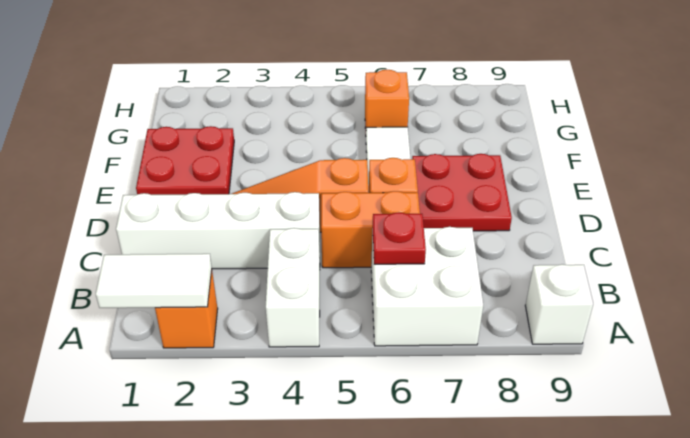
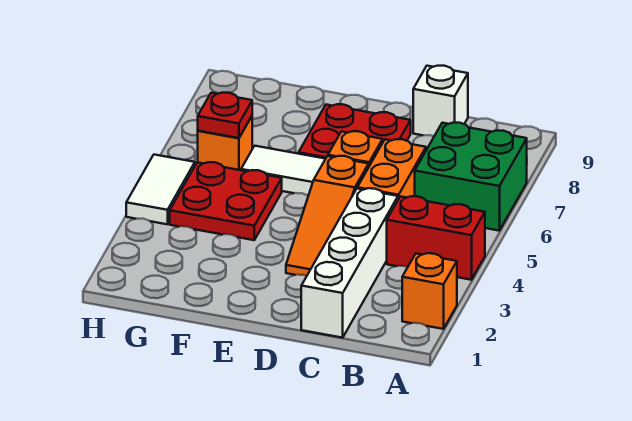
white tile A1:A2 level 2 -> white tile H4:H5 level 1
white brick A4:B4 level 1 -> red brick A4:B4 level 1
white brick A6:B7 level 1 -> green brick A6:B7 level 1
white brick A9 level 1 -> white brick C9 level 1
red plate B6 level 2 -> red plate G6 level 2
red plate E1:F2 level 1 -> red plate F4:G5 level 1

